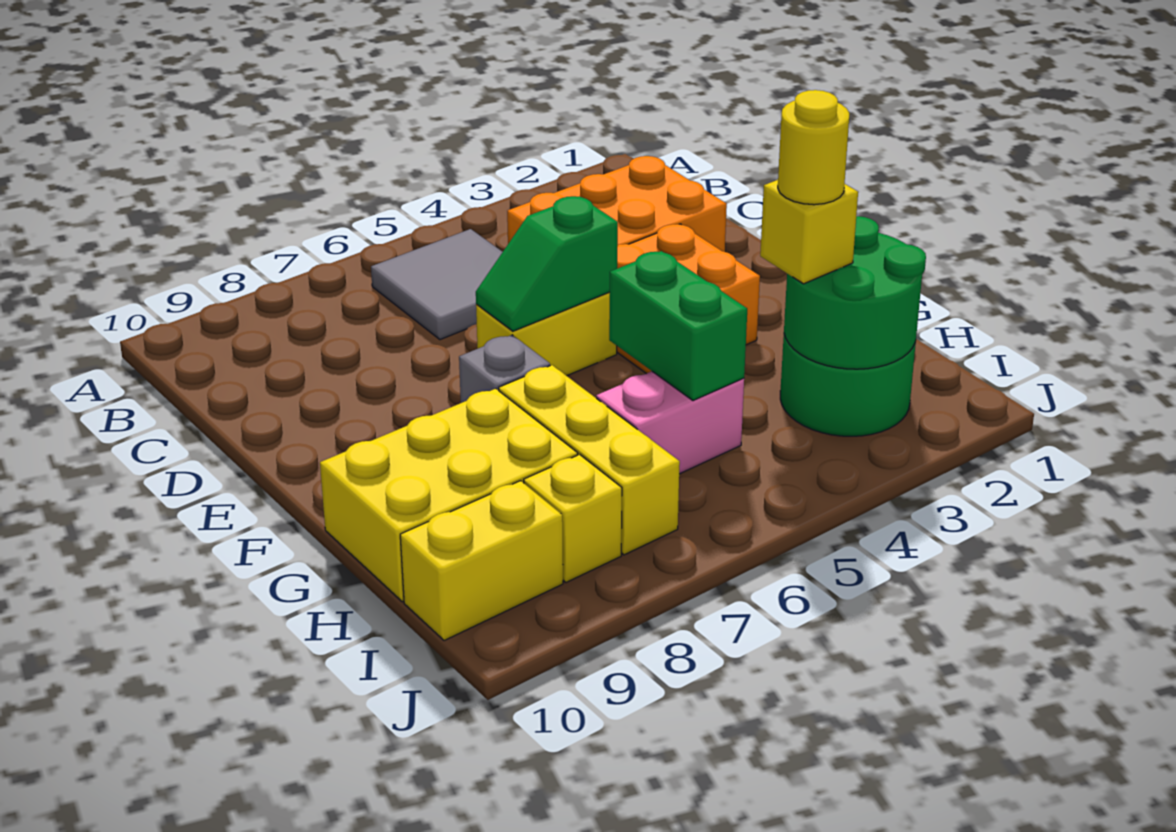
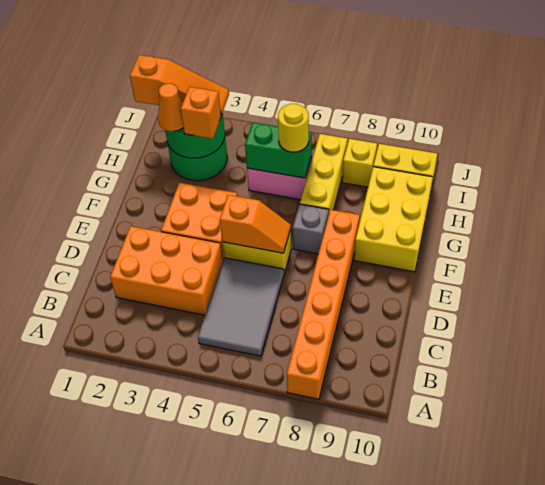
none -> orange brick A8:F8 level 1
grey tile B5:C6 level 1 -> grey tile B5:D6 level 1
green slope E5:E6 level 2 top 5 -> orange slope E5:E6 level 2 top 5
green brick G5:H5 level 2 -> green brick H5:H6 level 2
yellow brick G8:H10 level 1 -> yellow brick F9:H10 level 1
none -> orange cone H2 level 3
yellow brick H3 level 3 -> orange brick H3 level 3
yellow round brick H3 level 4 -> yellow round brick H6 level 3
none -> orange slope I1:I3 level 3 top 1

